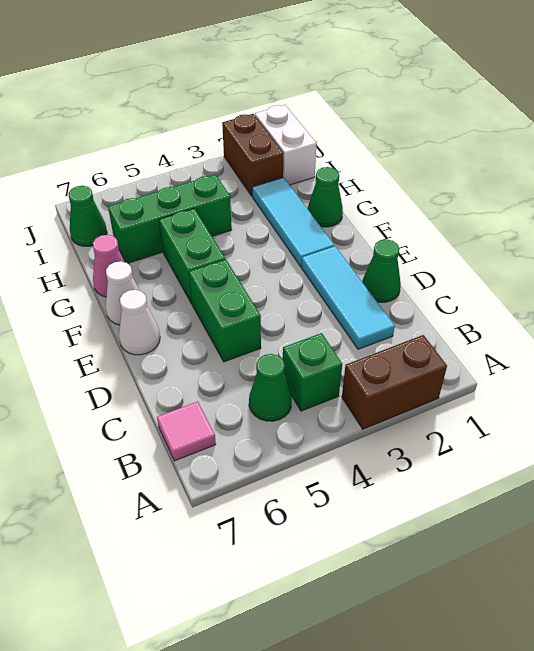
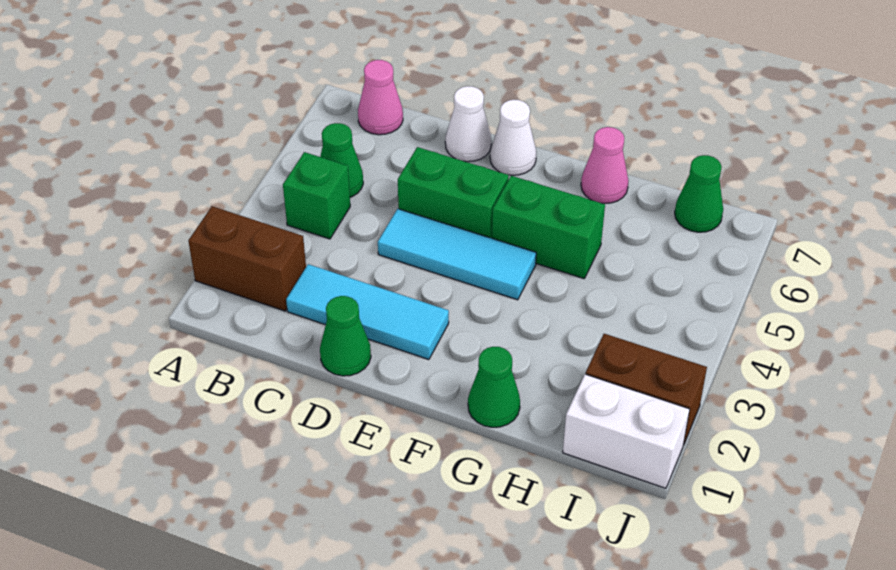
brown brick A2:A3 level 1 -> brown brick A2:B2 level 1
pink tile B7 level 1 -> pink cone B7 level 1
cyan tile F2:H2 level 1 -> cyan tile D4:F4 level 1
white cone F7 level 1 -> white cone D7 level 1
green brick H4:H6 level 1 -> none

